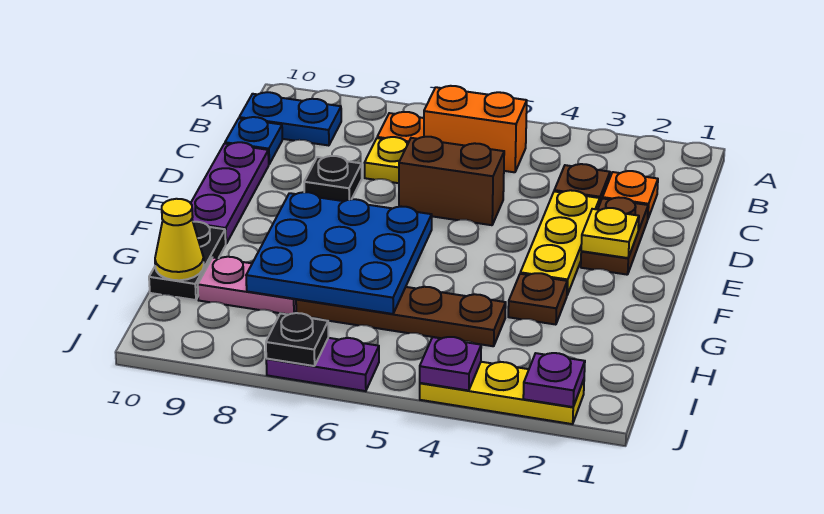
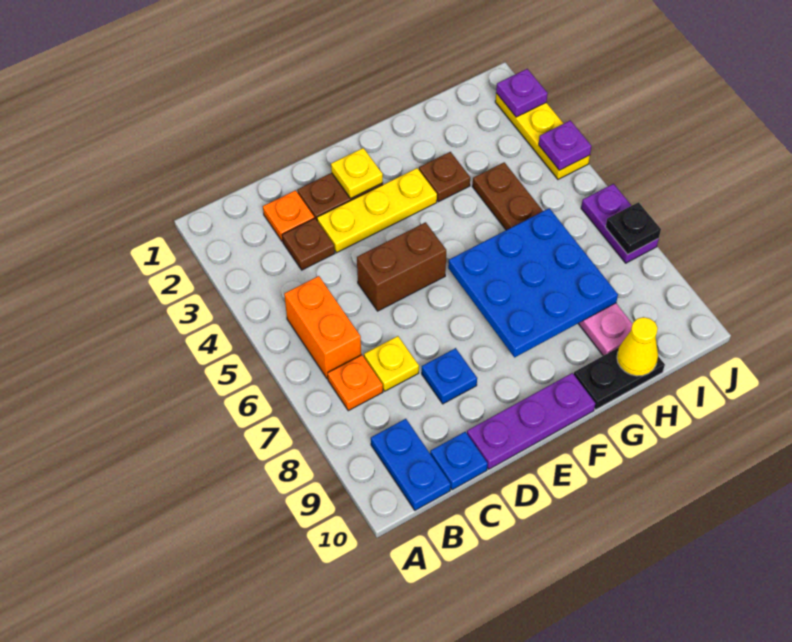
brown brick D5:D6 level 1 -> brown brick D5:E5 level 1
black plate D8 level 1 -> blue plate D8 level 1

